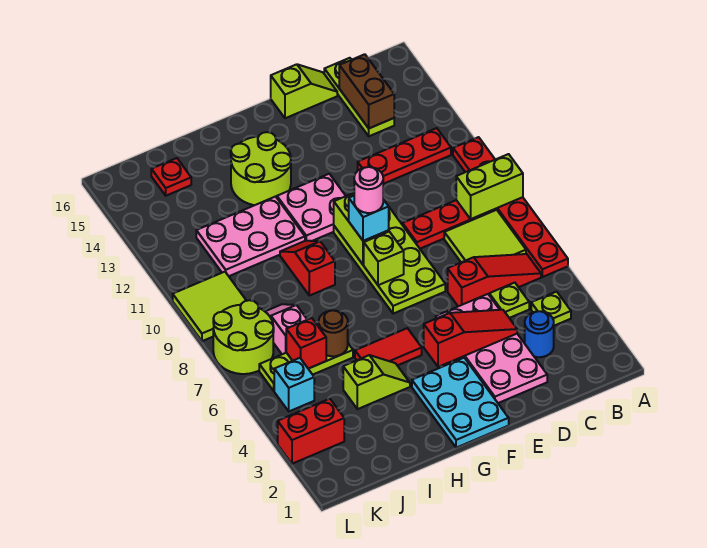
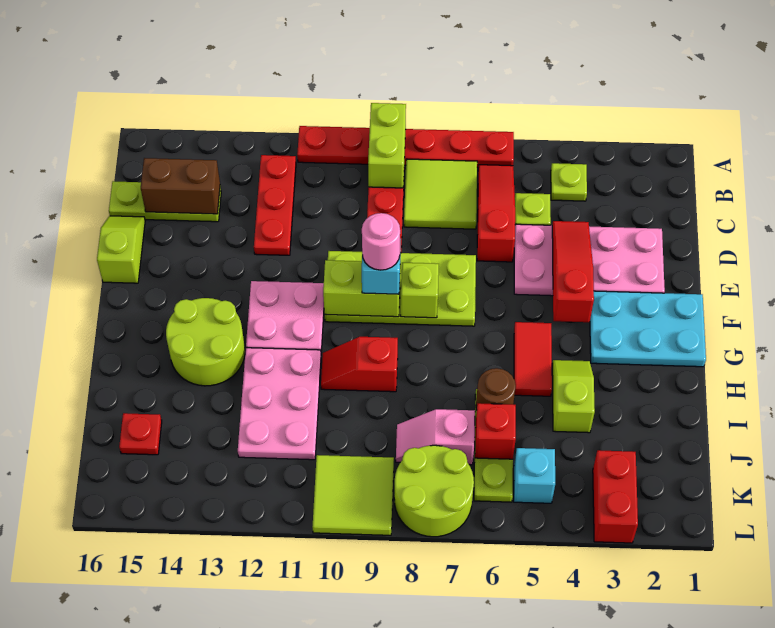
blue round brick C3 level 1 -> none

